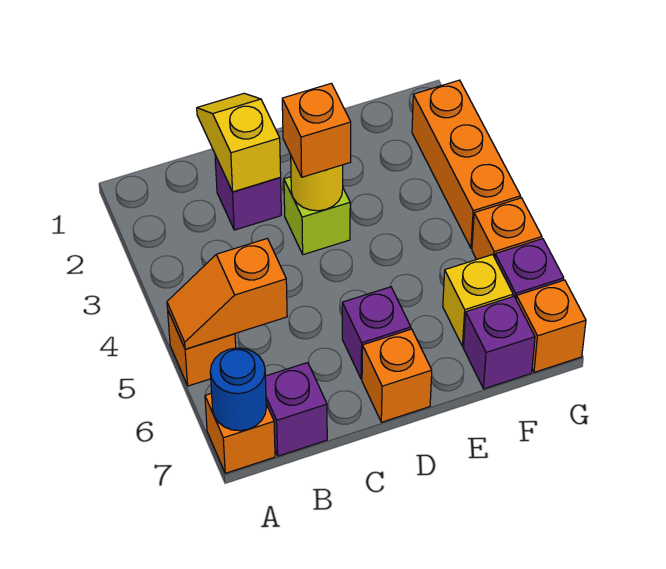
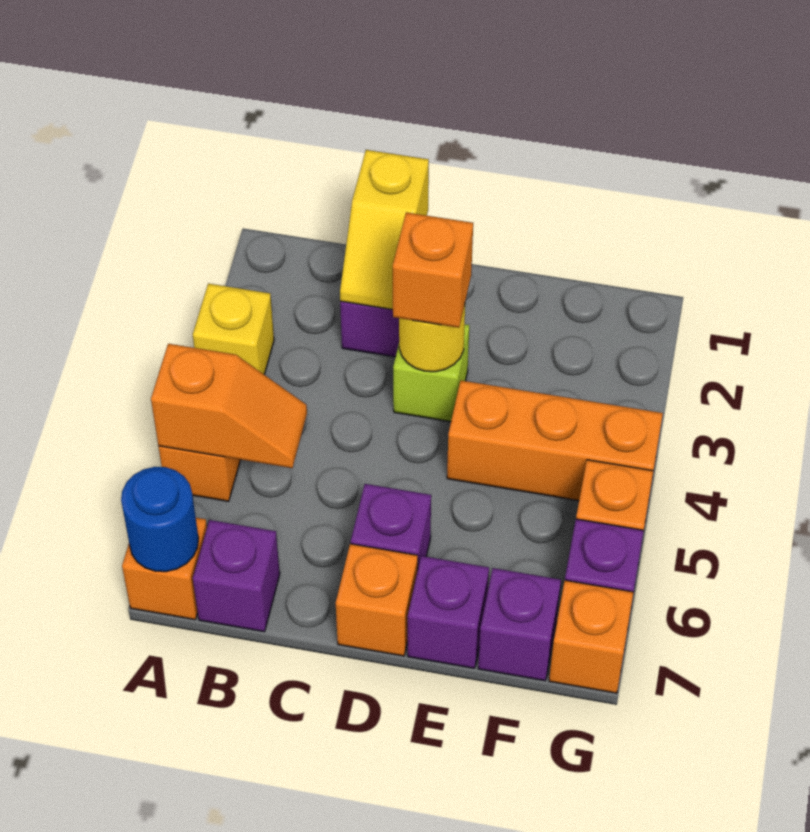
orange slope A5:B5 level 2 top B -> orange slope A5:B5 level 2 top A
yellow slope C1:C2 level 2 top 2 -> yellow slope C1:C2 level 2 top 1
none -> purple brick E7 level 1
yellow brick F6 level 1 -> yellow brick A3 level 1
orange brick G2:G4 level 1 -> orange brick E4:G4 level 1

